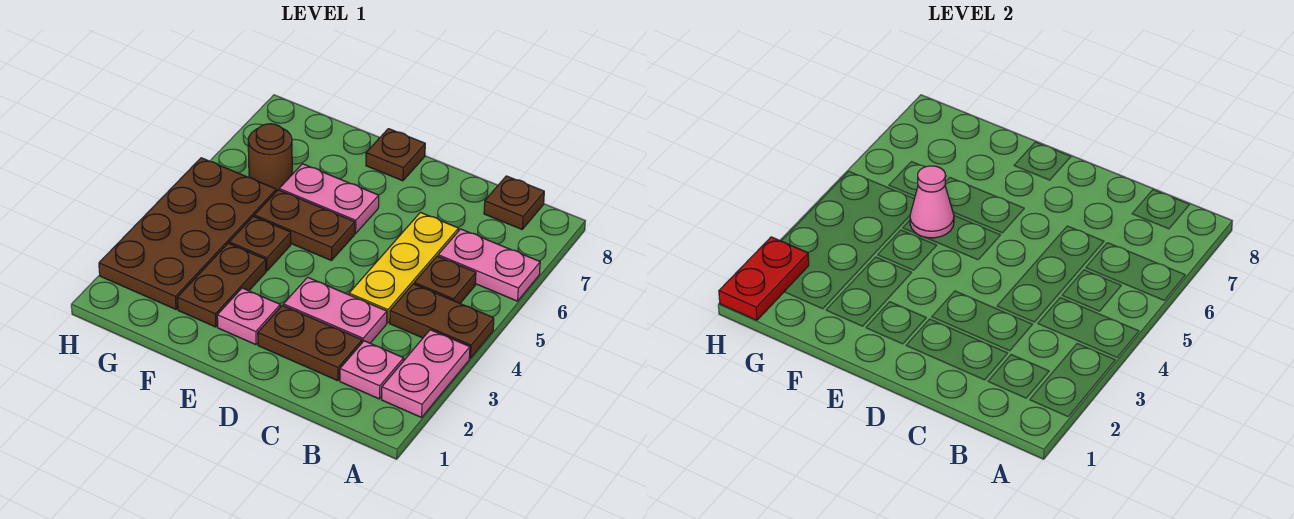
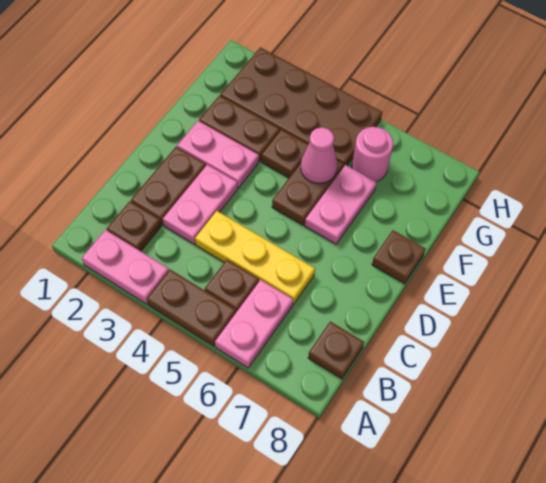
brown plate A4:B4 level 1 -> brown plate A4:A5 level 1
pink plate B2 level 1 -> brown plate B2 level 1
pink plate E2 level 1 -> pink plate E2:E3 level 1
brown round brick G6 level 1 -> pink round brick G6 level 1
red plate H1:H2 level 2 -> none

